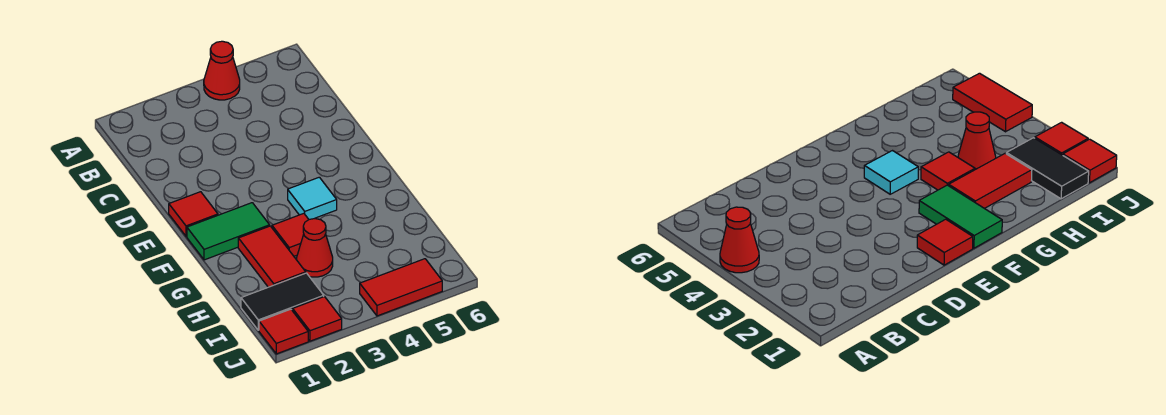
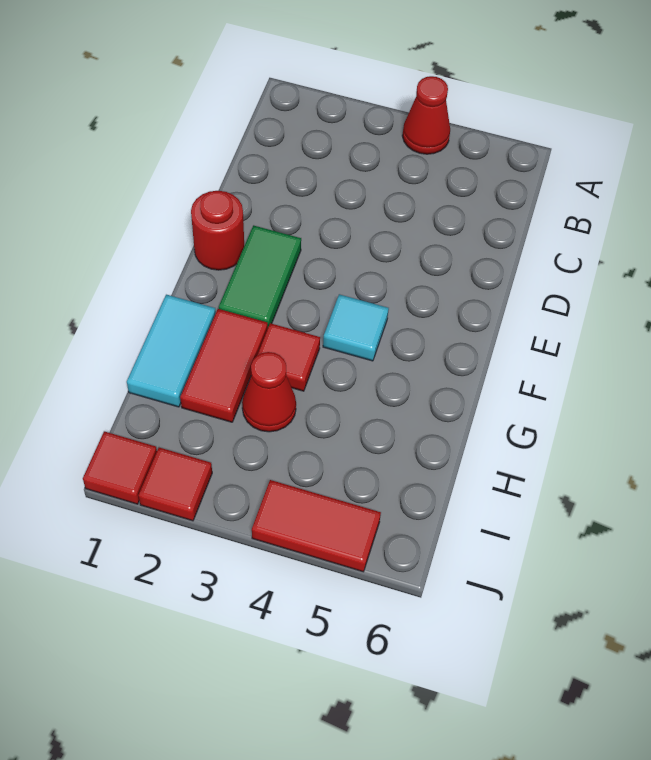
red tile E1 level 1 -> red round brick E1 level 1
green tile F1:F2 level 1 -> green tile E2:F2 level 1
none -> cyan tile G1:H1 level 1
black tile I1:I2 level 1 -> none

